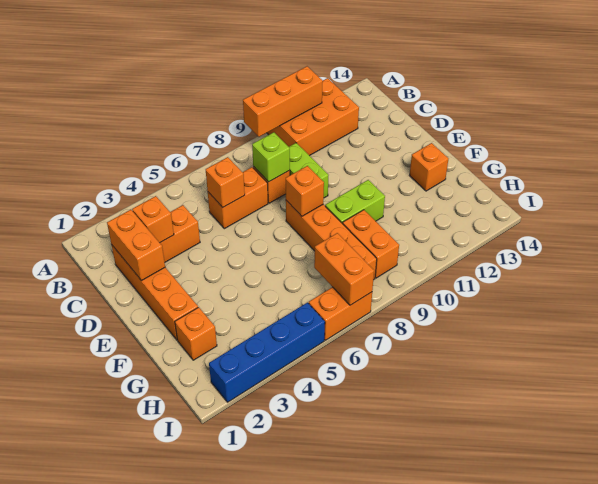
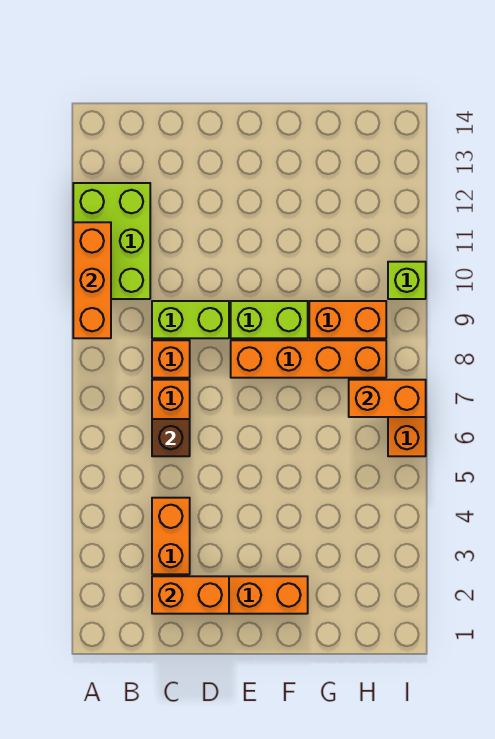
orange brick A10:B12 level 1 -> lime brick A10:B12 level 1
orange brick C3 level 2 -> none
orange brick C6 level 2 -> brown brick C6 level 2
lime brick C8 level 2 -> lime brick I10 level 1
orange brick E8 level 2 -> none
lime brick F9:F10 level 1 -> lime brick E9:F9 level 1
orange brick F13 level 1 -> none
orange brick G2 level 1 -> none
blue brick I2:I5 level 1 -> none

